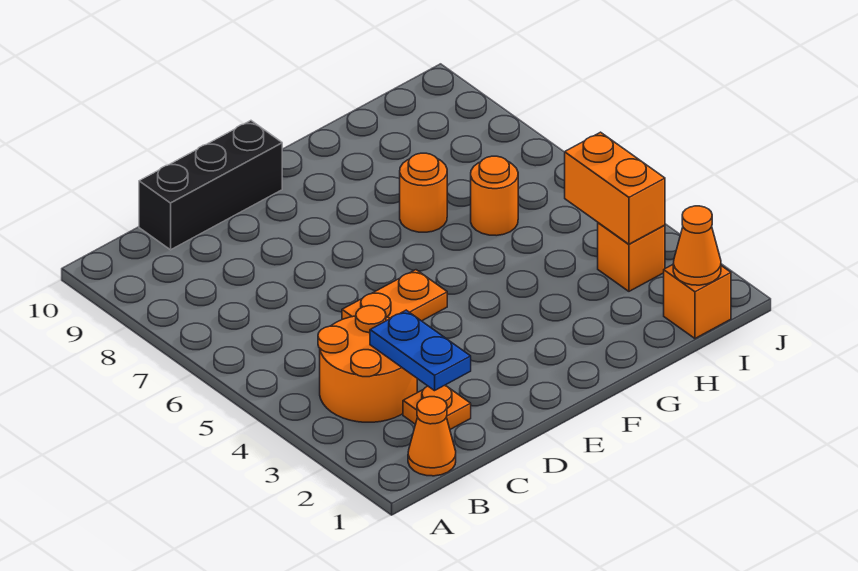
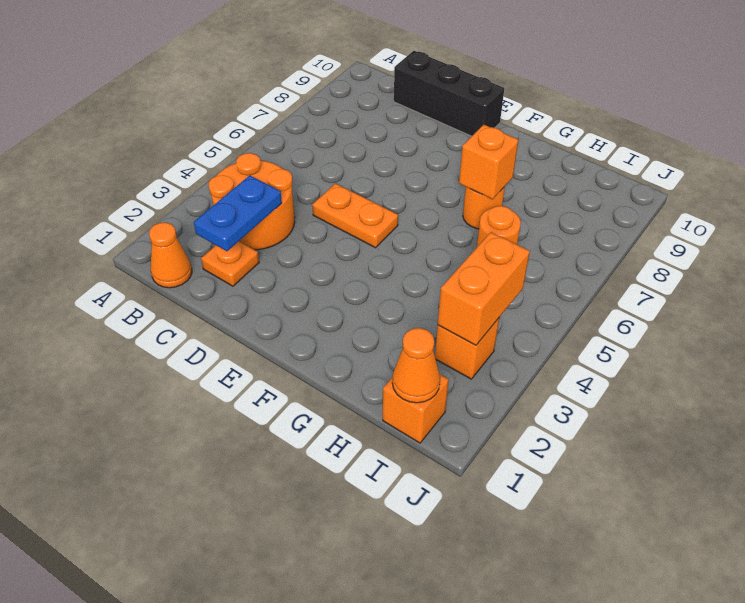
none -> orange brick G7 level 2

